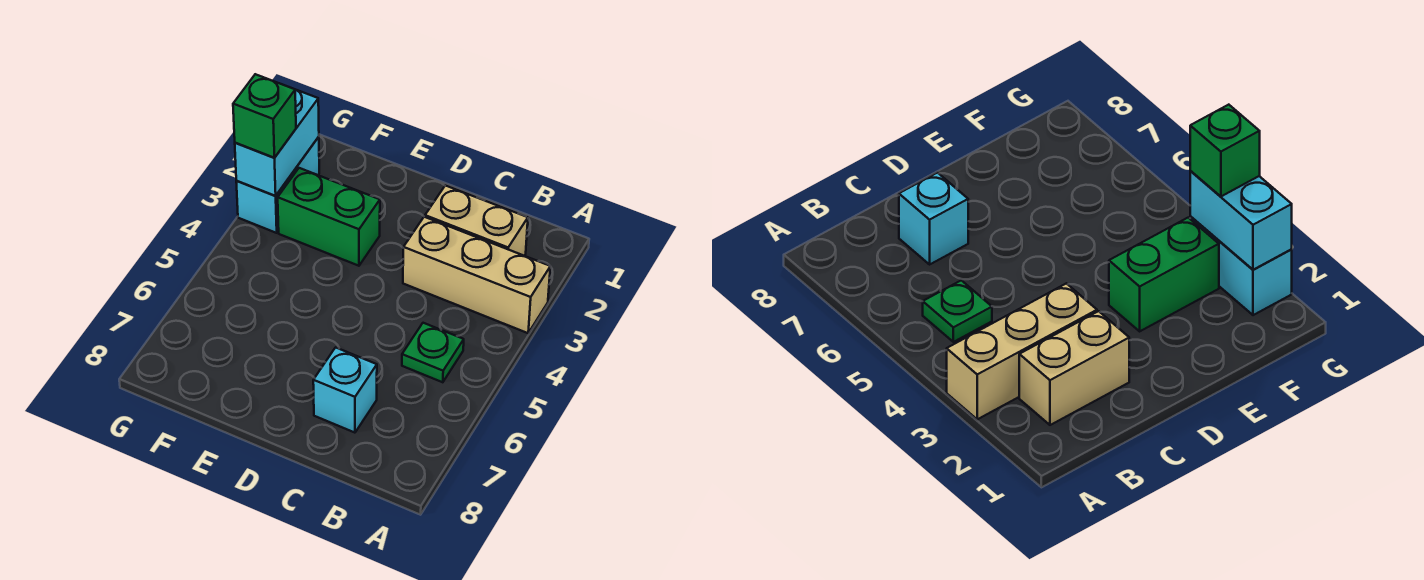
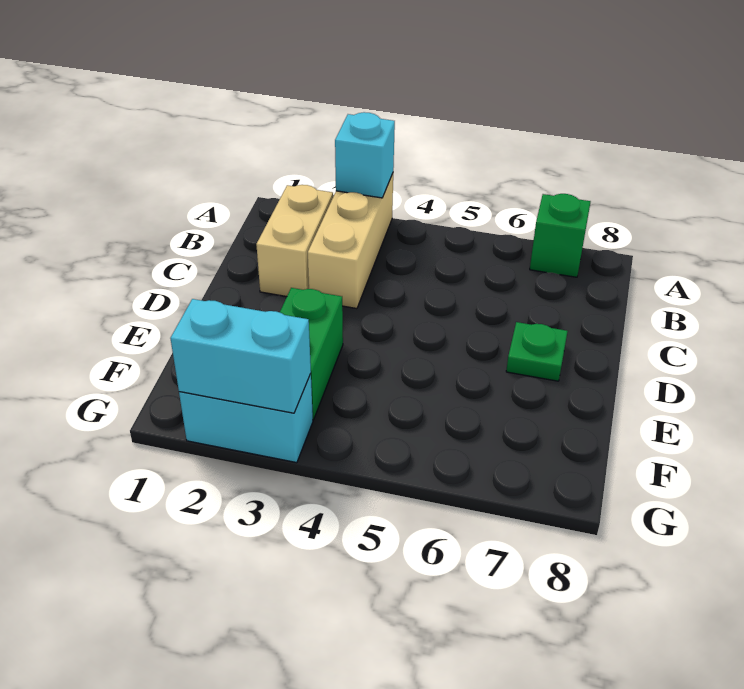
green plate B5 level 1 -> green plate D7 level 1
cyan brick C7 level 1 -> cyan brick A3 level 2
green brick G3 level 3 -> green brick A7 level 1

